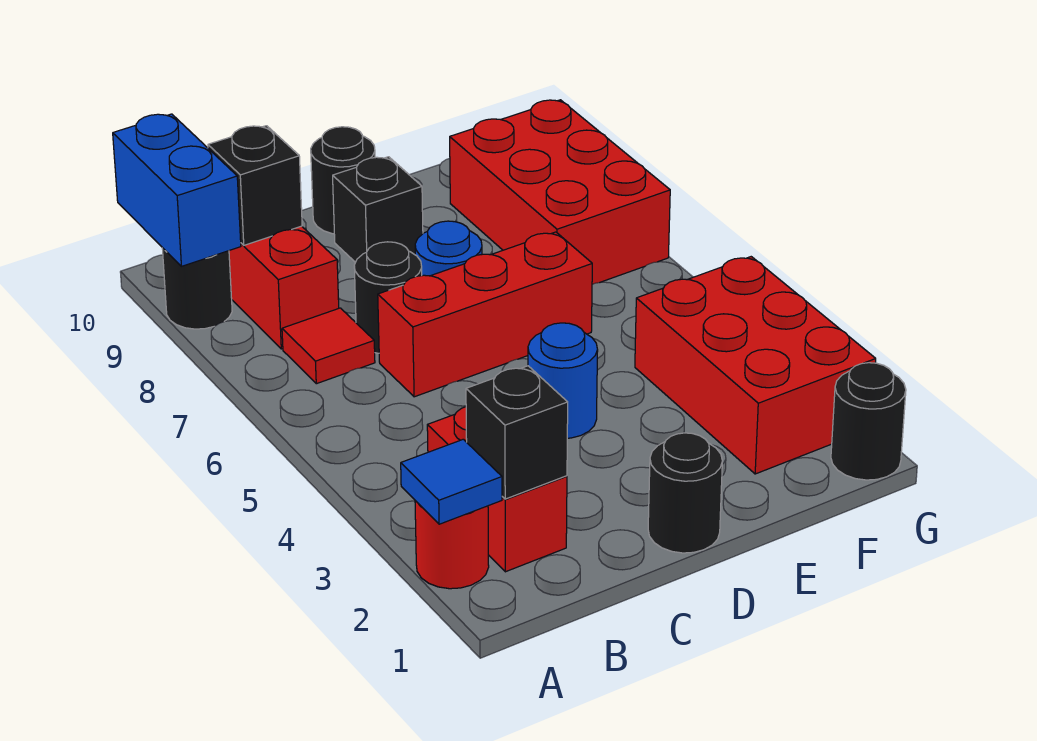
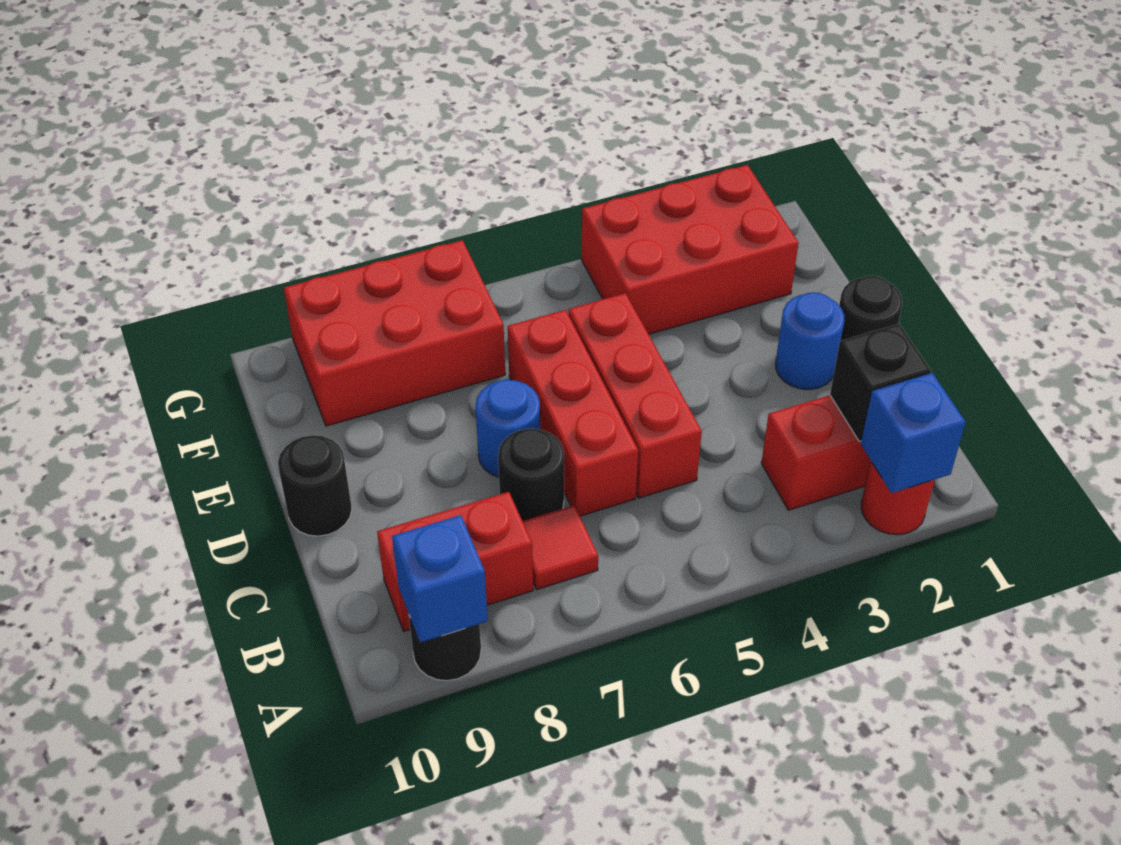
blue tile A2 level 2 -> blue brick A2 level 2
blue brick A9:A10 level 2 -> blue brick A9 level 2
black brick B9 level 2 -> none
none -> red brick C5:E5 level 1
blue round brick D4 level 1 -> blue round brick D2 level 1
black brick D9 level 1 -> none
black round brick G1 level 1 -> none

